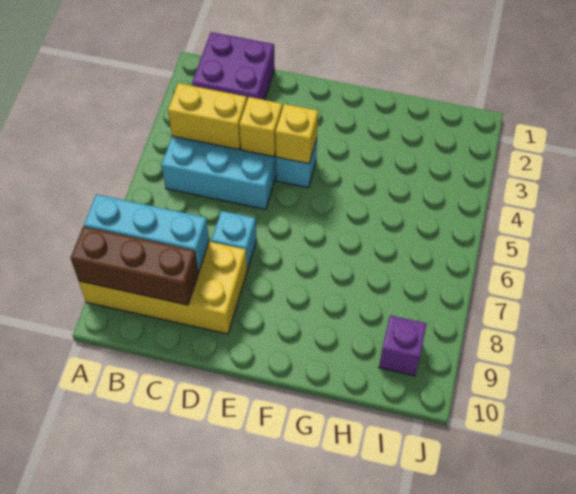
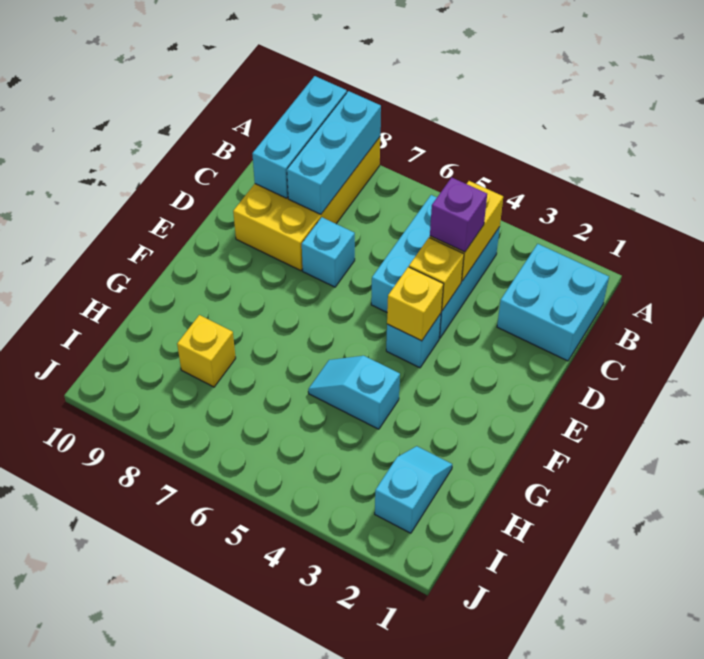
brown brick A9:C9 level 2 -> cyan brick A9:C9 level 2
purple brick B1:C2 level 1 -> cyan brick B1:C2 level 1
none -> cyan slope G4:G5 level 1 top 4
none -> cyan slope H2:I2 level 1 top I
none -> yellow brick H8 level 1
purple brick I9 level 1 -> purple brick C4 level 3

